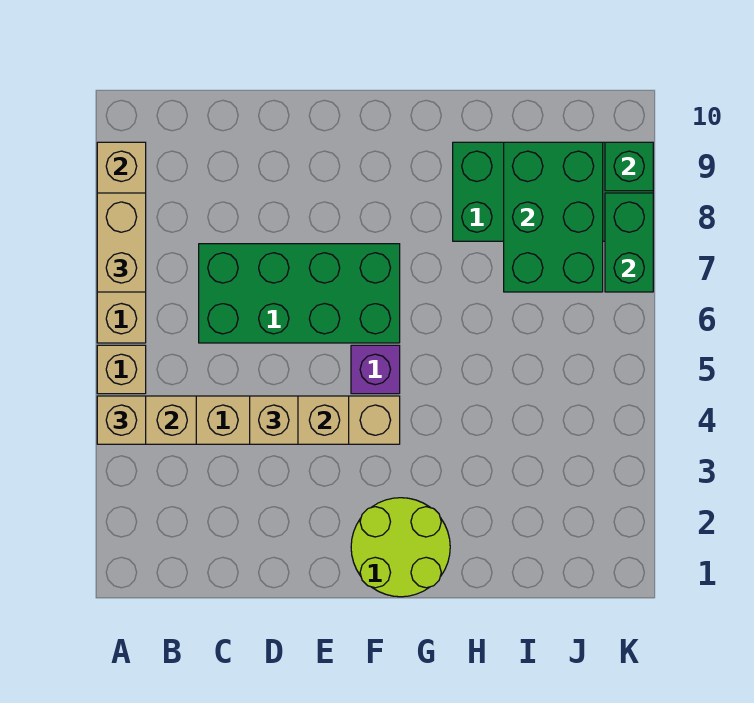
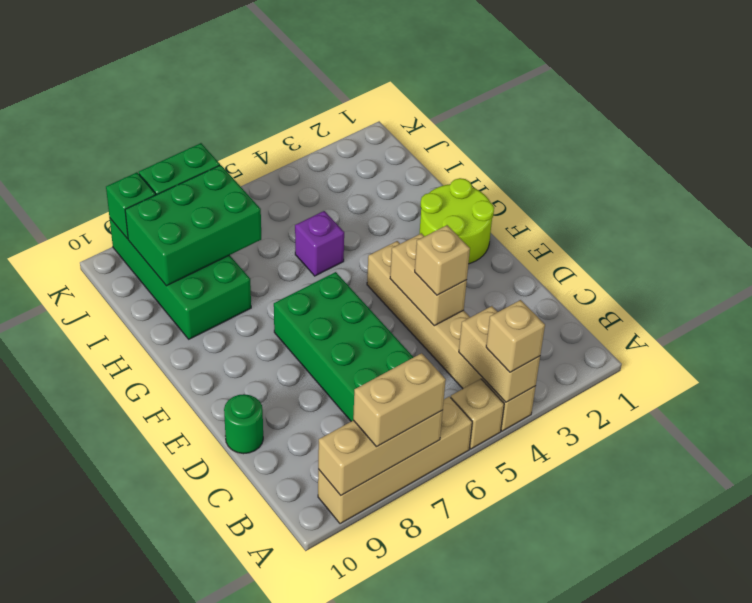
none -> green round brick D10 level 1
purple brick F5 level 1 -> purple brick H5 level 1

